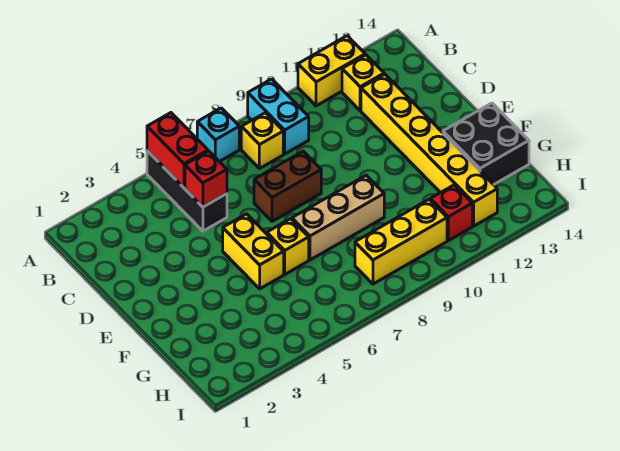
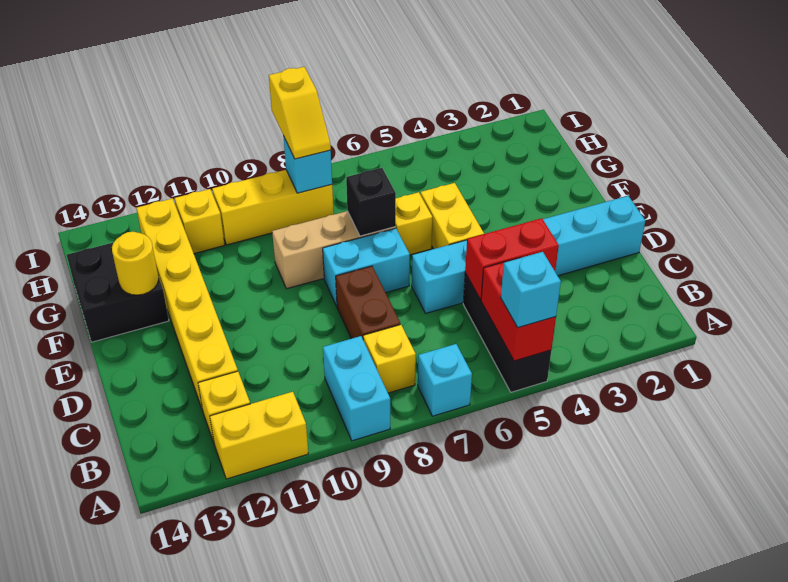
none -> cyan brick A5 level 3
red brick C5 level 2 -> red brick C4:C5 level 2
none -> cyan brick D1:D6 level 1
brown brick D7:D8 level 1 -> brown brick C8:D8 level 1
none -> cyan brick E7:E8 level 1
none -> black brick F7 level 2
none -> yellow round brick F13 level 2
none -> cyan brick H8 level 2
none -> yellow slope H8:I8 level 3 top I
red brick H11 level 1 -> yellow brick H11 level 1

